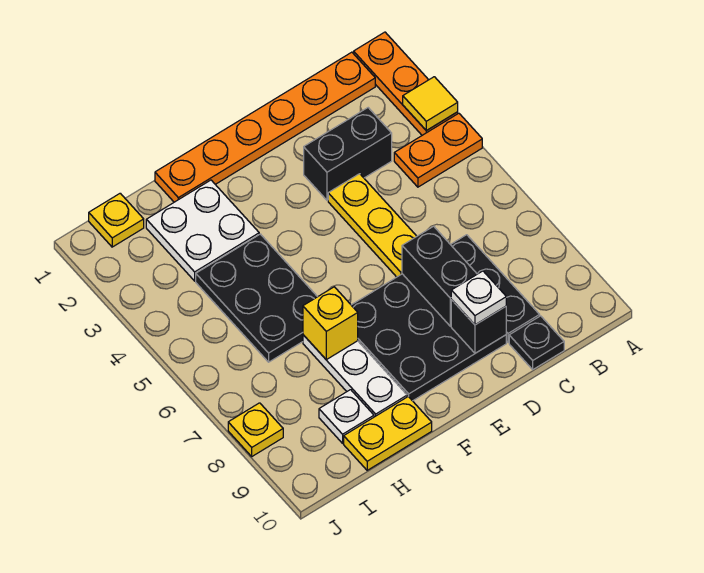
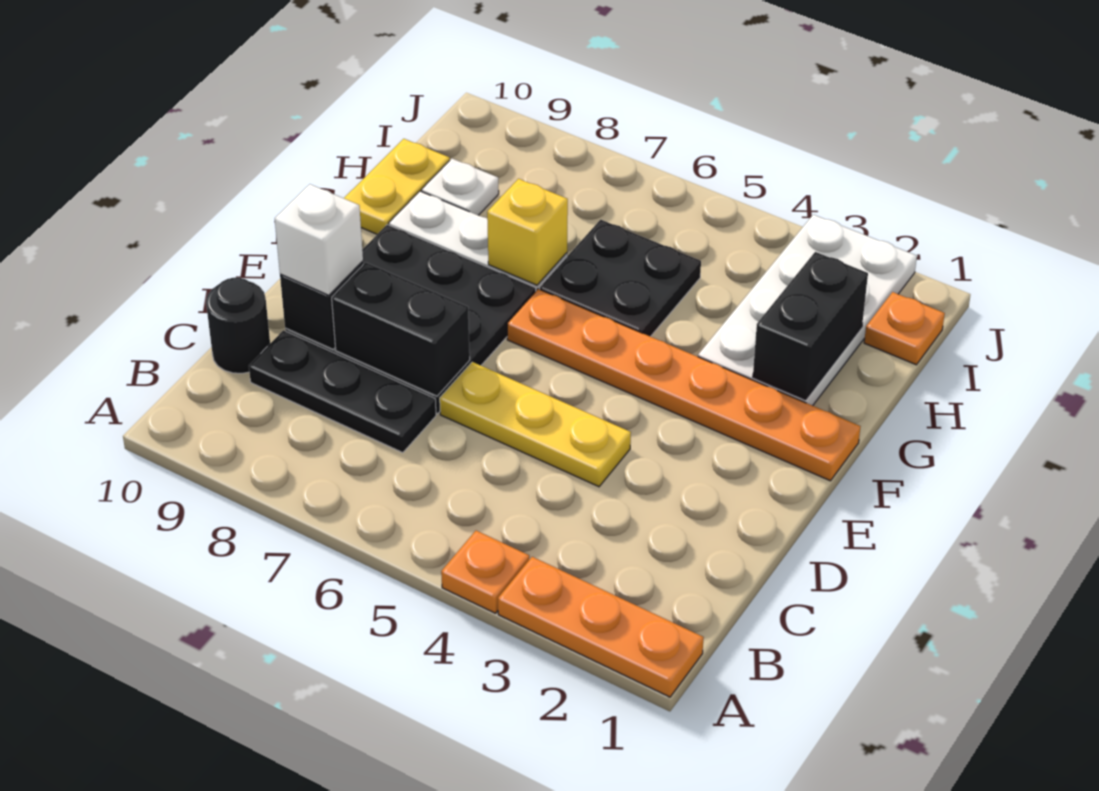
yellow tile A3 level 2 -> none
orange plate A4:B4 level 1 -> orange plate A4 level 1
orange plate B1:G1 level 1 -> orange plate F1:F6 level 1
black brick C3:D3 level 1 -> black brick G2:H2 level 2
black plate C10 level 1 -> black round brick C10 level 1
white plate D9 level 3 -> white brick D9 level 3
white plate G2:H3 level 1 -> white plate G2:J3 level 1
black plate G4:H6 level 1 -> black plate G5:H6 level 1
yellow plate I1 level 1 -> orange plate I1 level 1
yellow plate J8 level 1 -> none

